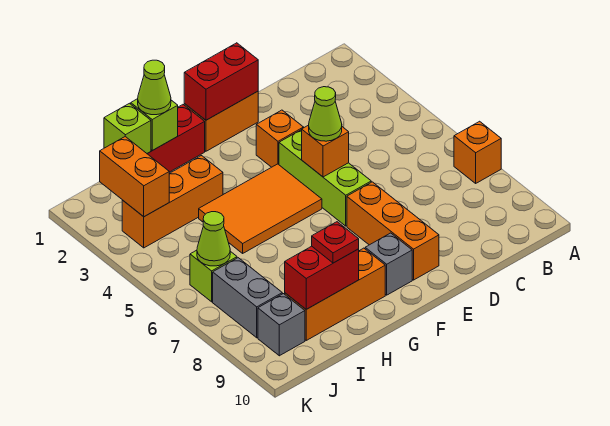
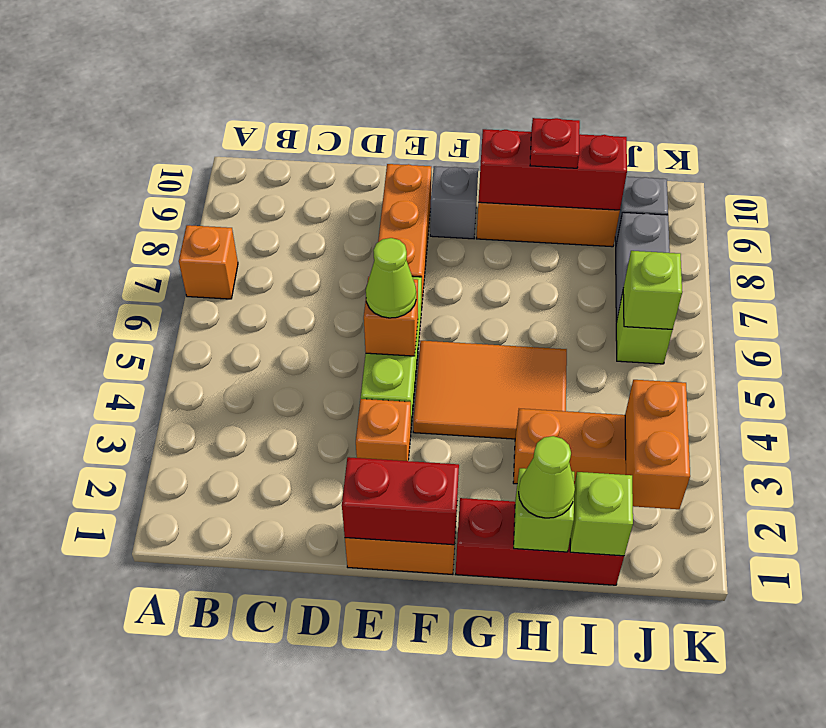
red brick H9:I9 level 2 -> red brick G9:I9 level 2
lime cone J6 level 2 -> lime brick J6 level 2

